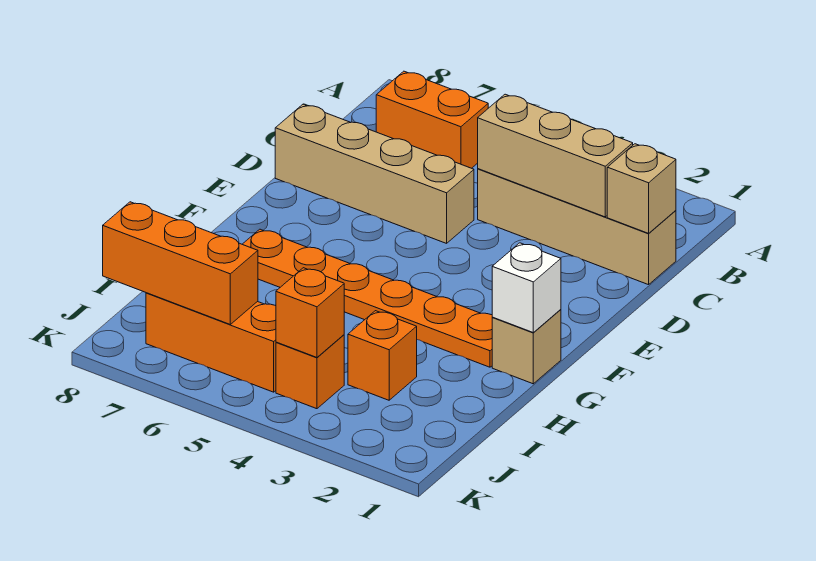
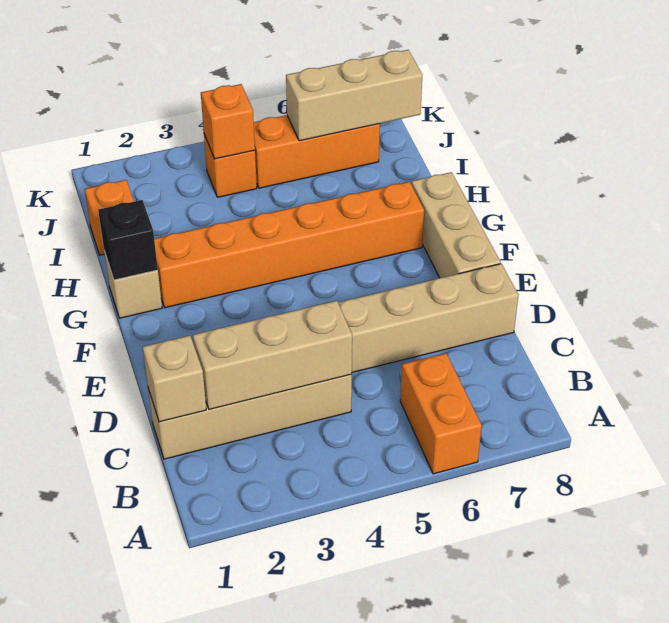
orange brick B6:B7 level 1 -> orange brick A6:B6 level 1
none -> tan brick E8:G8 level 1
white brick G1 level 2 -> black brick G1 level 2
orange plate G2:G7 level 1 -> orange brick G2:G7 level 1
orange brick I3 level 1 -> orange brick I1 level 1
orange brick J6:J8 level 2 -> tan brick J6:J8 level 2

